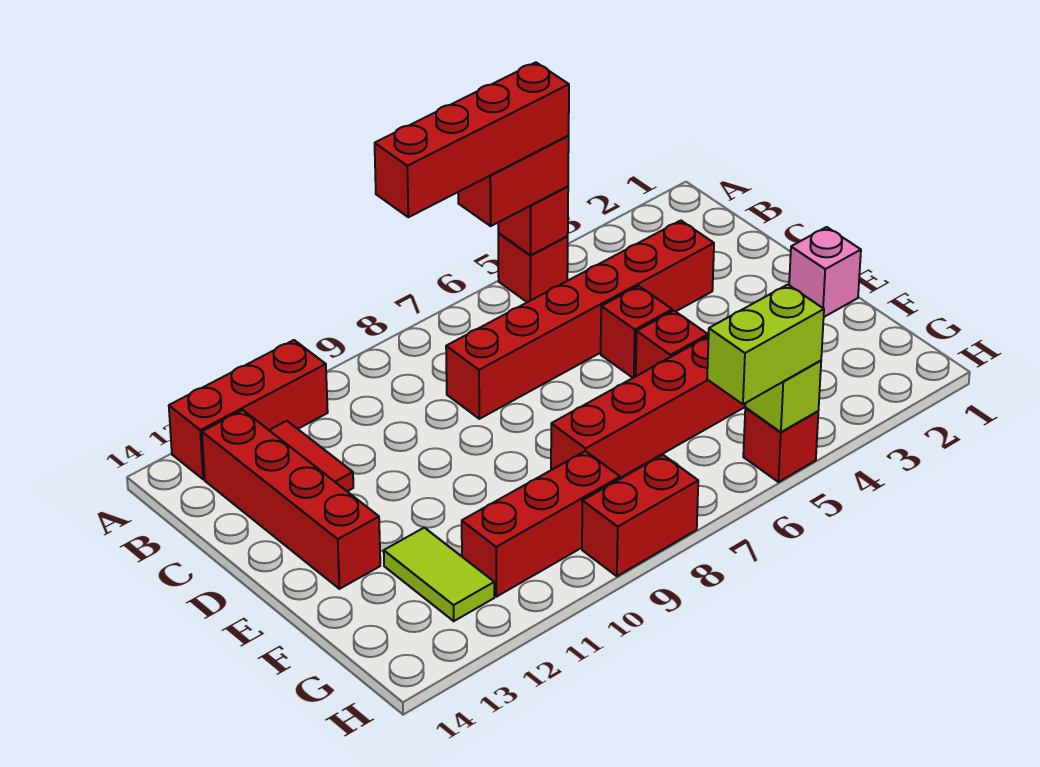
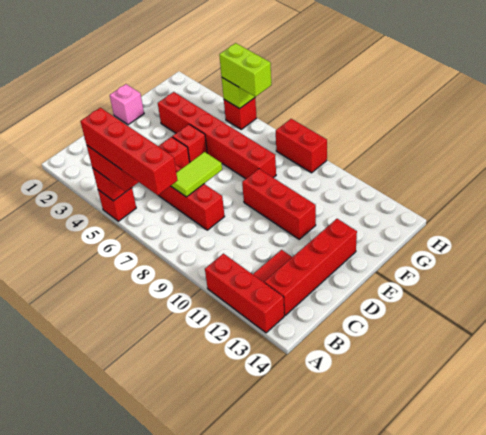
lime tile F12:G12 level 1 -> lime tile C7:D7 level 2
red brick G9:G11 level 1 -> red brick E9:E11 level 1

